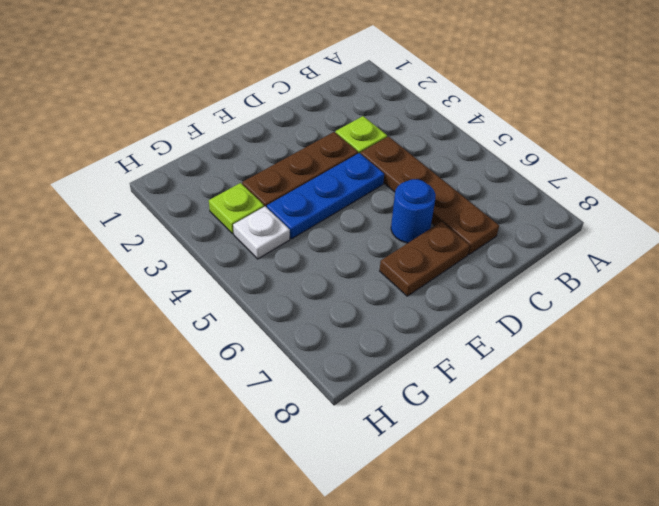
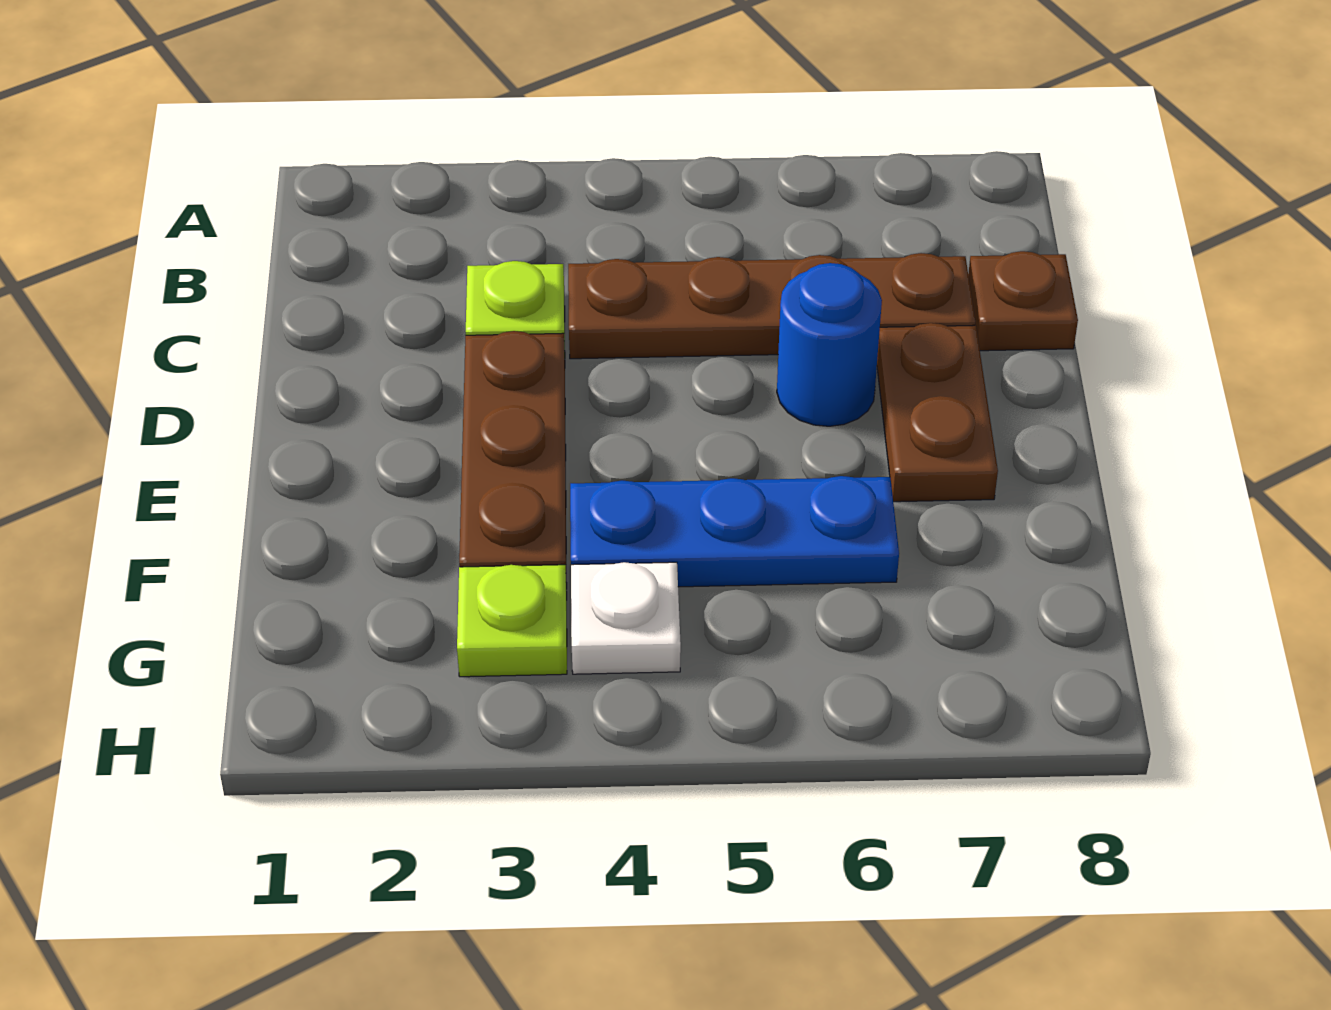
none -> brown plate C8 level 1
blue plate D4:F4 level 1 -> blue plate F4:F6 level 1

